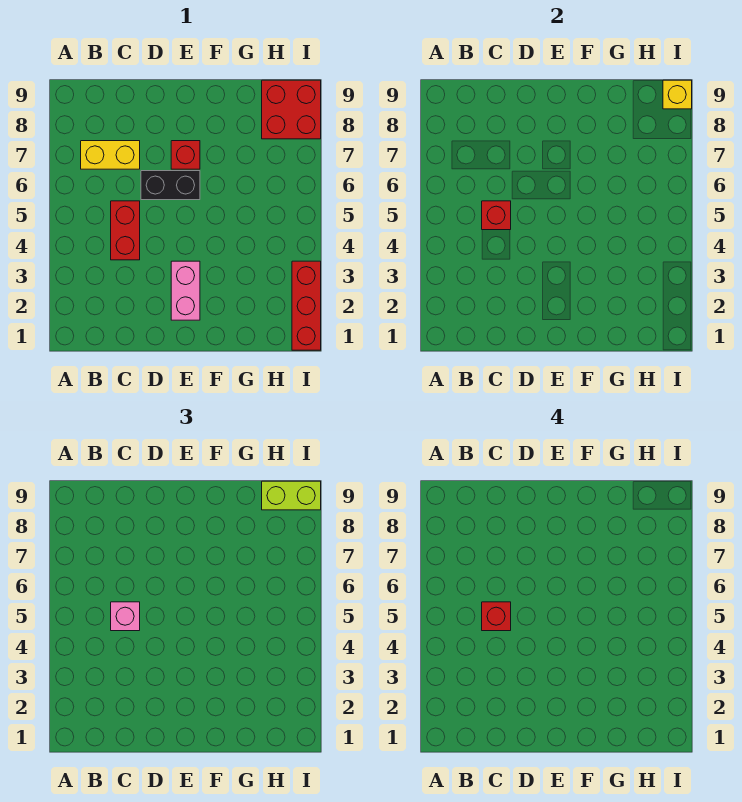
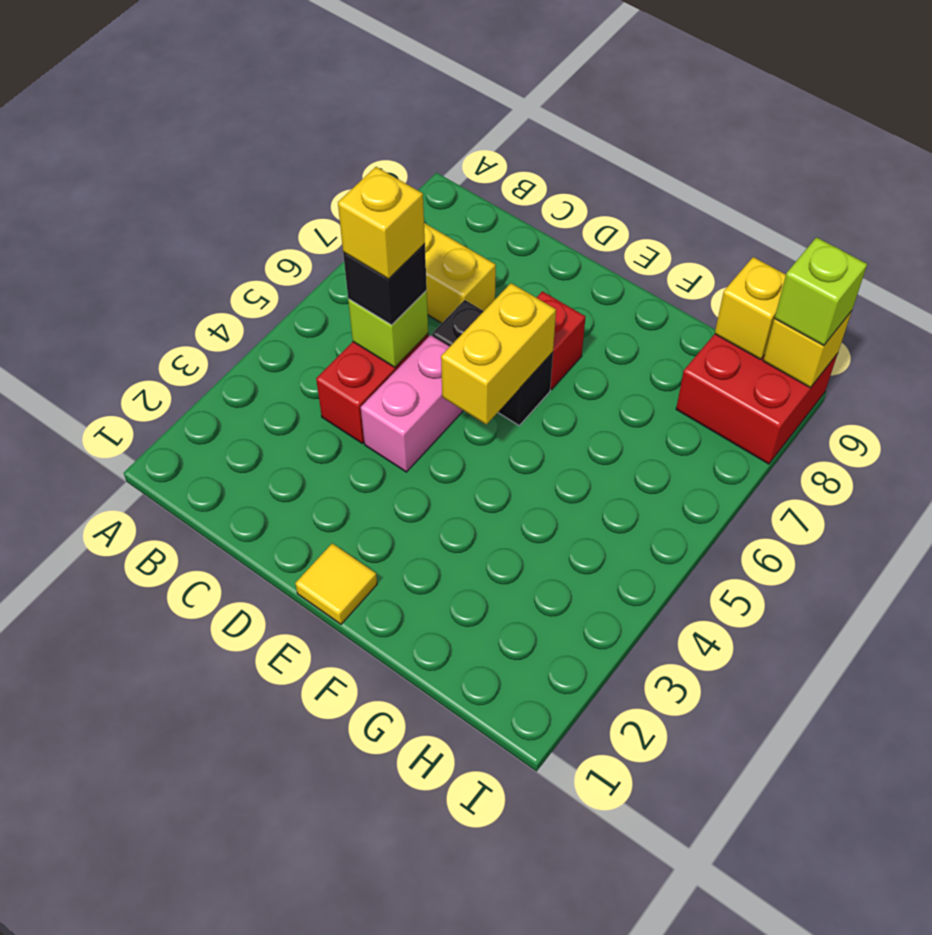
red brick C5 level 2 -> lime brick C5 level 2
pink brick C5 level 3 -> black brick C5 level 3
red brick C5 level 4 -> yellow brick C5 level 4
none -> yellow tile E1 level 1
pink brick E2:E3 level 1 -> pink brick D4:D5 level 1
none -> yellow brick E5:E6 level 2
none -> yellow brick H9 level 2
lime brick H9:I9 level 3 -> lime brick I9 level 3
red brick I1:I3 level 1 -> none

